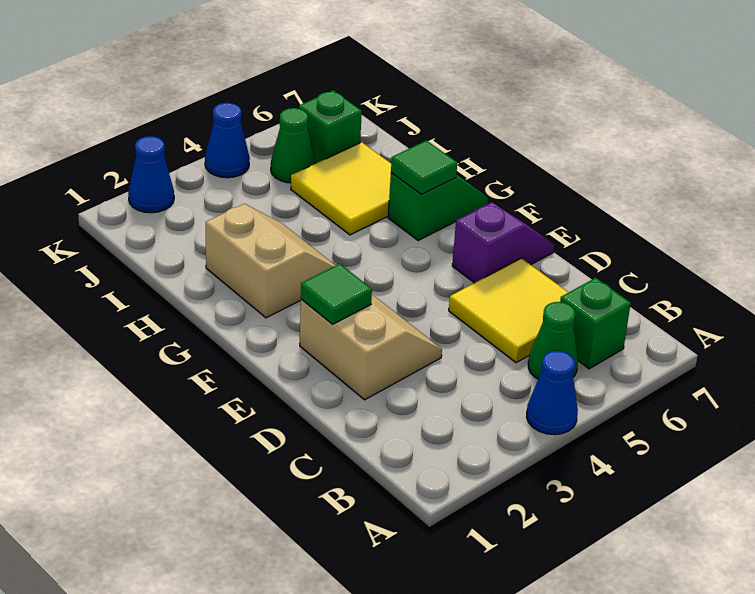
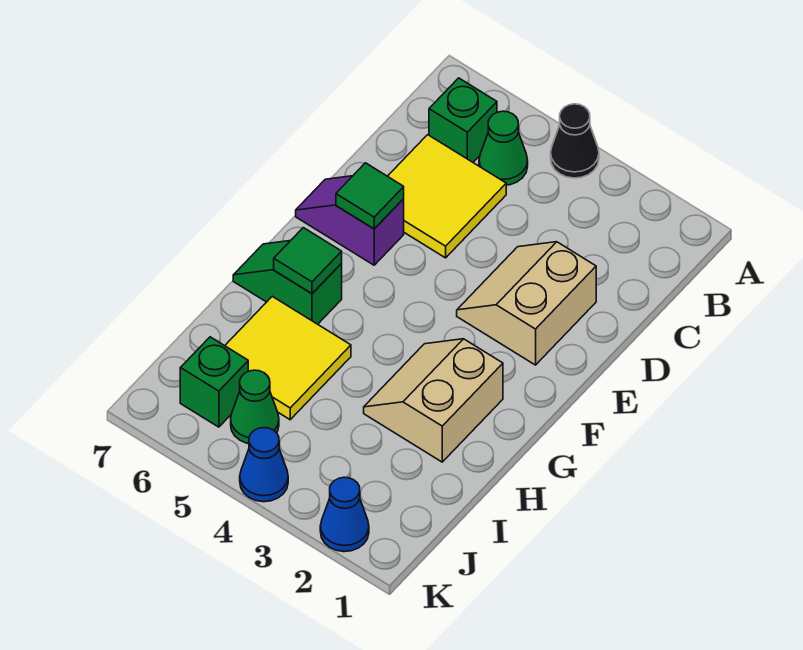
blue cone A4 level 1 -> black cone A4 level 1
green tile E2 level 2 -> green tile E6 level 2

